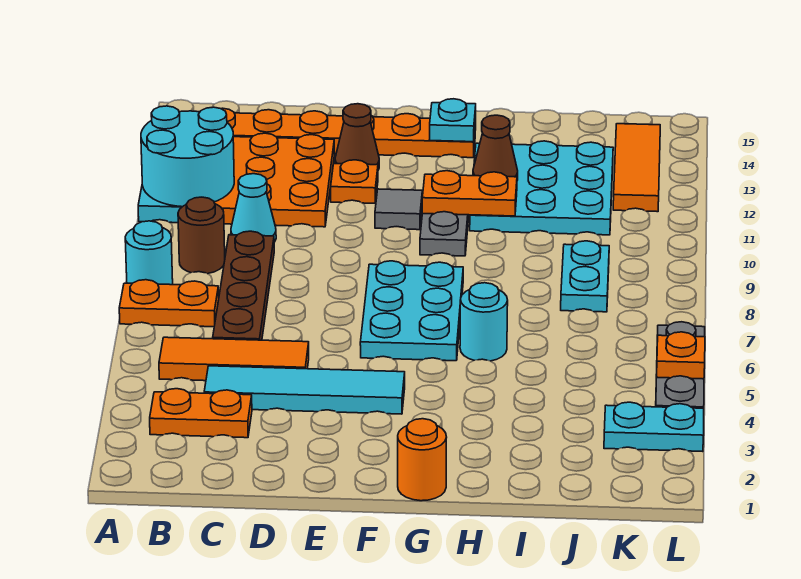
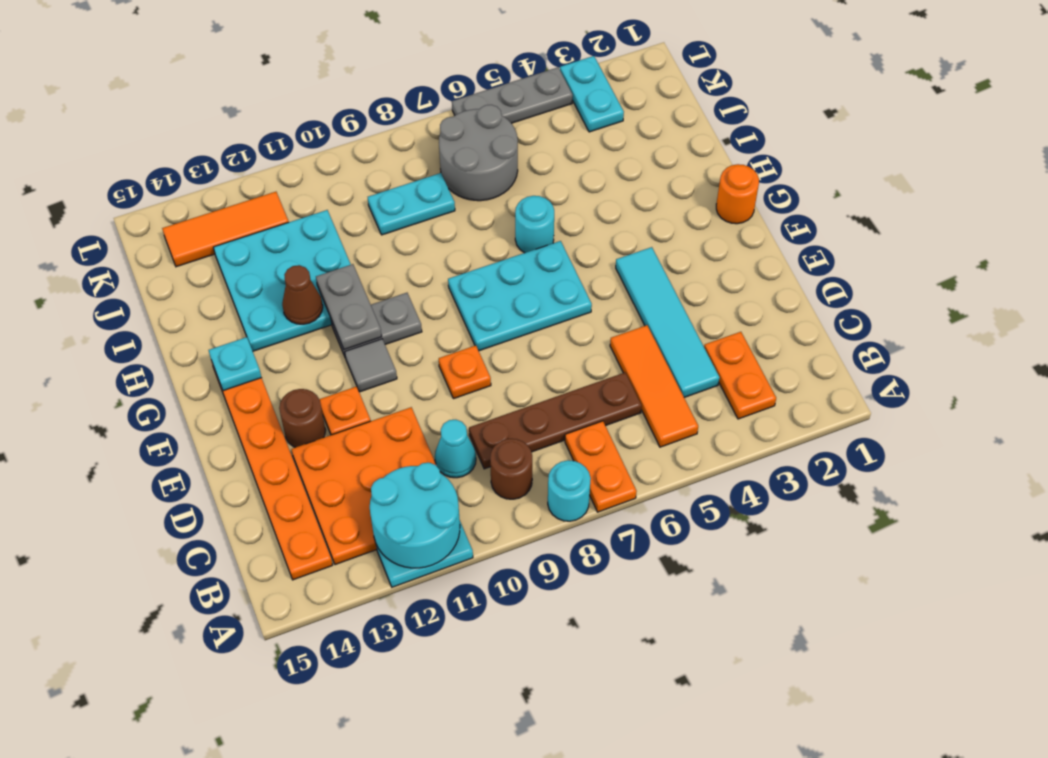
brown cone E13 level 1 -> brown round brick E13 level 1
orange plate G11:H11 level 2 -> grey plate G11:H11 level 2
none -> grey round brick J6:K7 level 1
orange plate L5 level 2 -> orange plate E9 level 1

